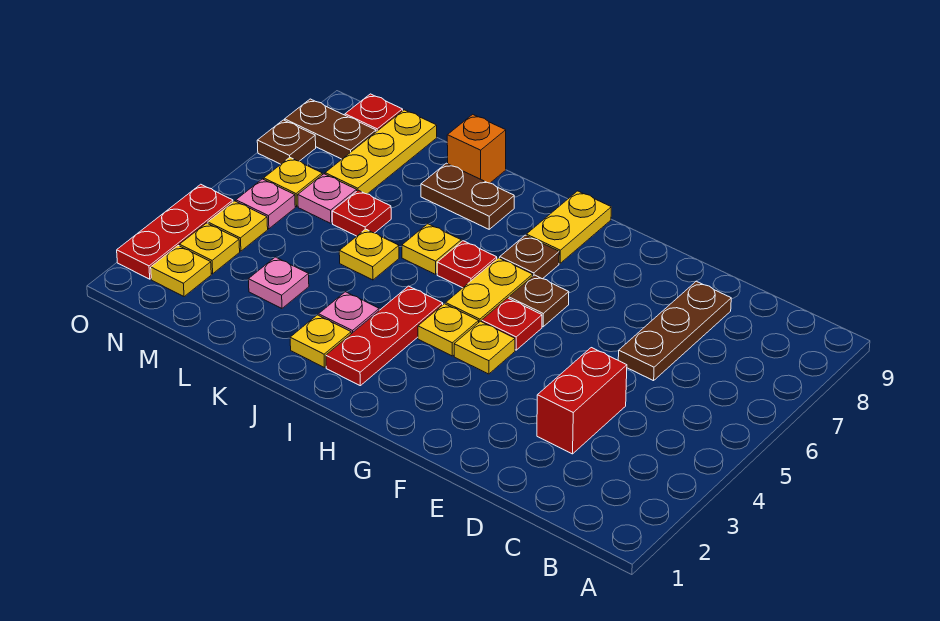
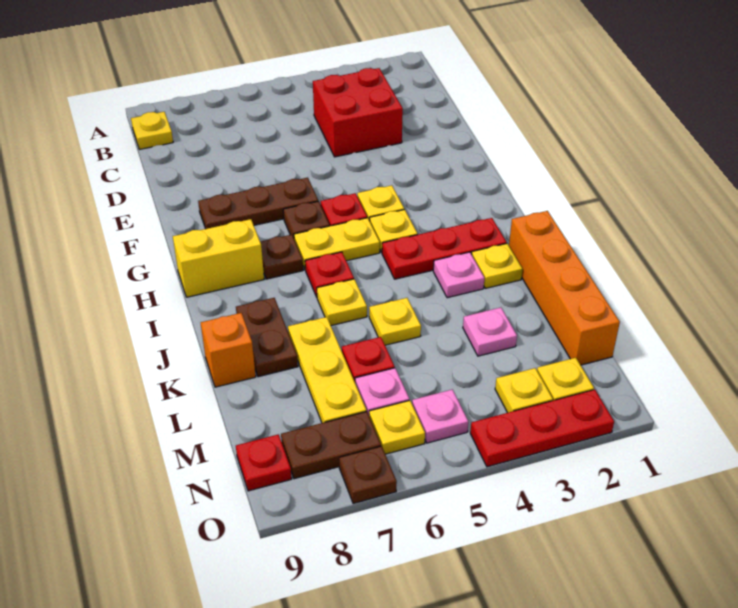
red brick D3:D4 level 1 -> red brick C3:D4 level 1
brown plate D6:D8 level 1 -> brown plate F6:F8 level 1
yellow plate H8:H9 level 1 -> yellow brick H8:H9 level 1
none -> orange brick J1:M1 level 1
yellow plate M7:M9 level 1 -> yellow plate K7:M7 level 1
yellow plate N4 level 1 -> yellow plate B9 level 1
brown plate N8:O8 level 1 -> brown plate N7:N8 level 1

